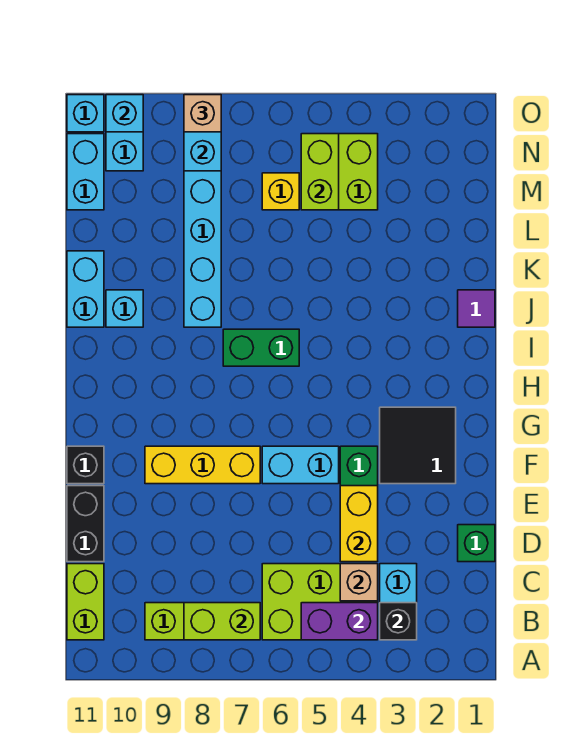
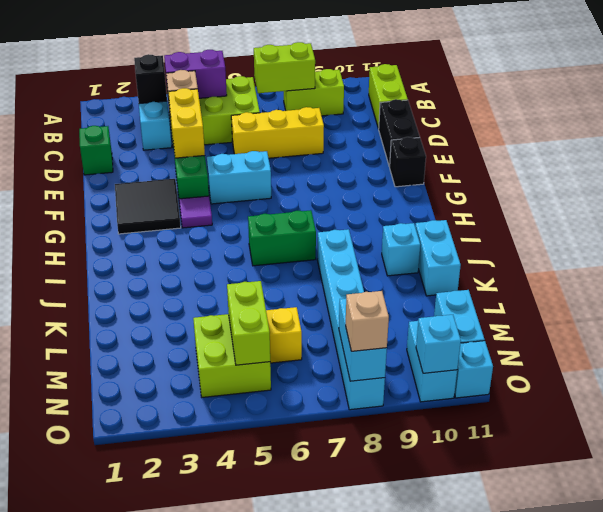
yellow brick F7:F9 level 1 -> yellow brick D6:D8 level 1
purple tile J1 level 1 -> purple tile G4 level 1

